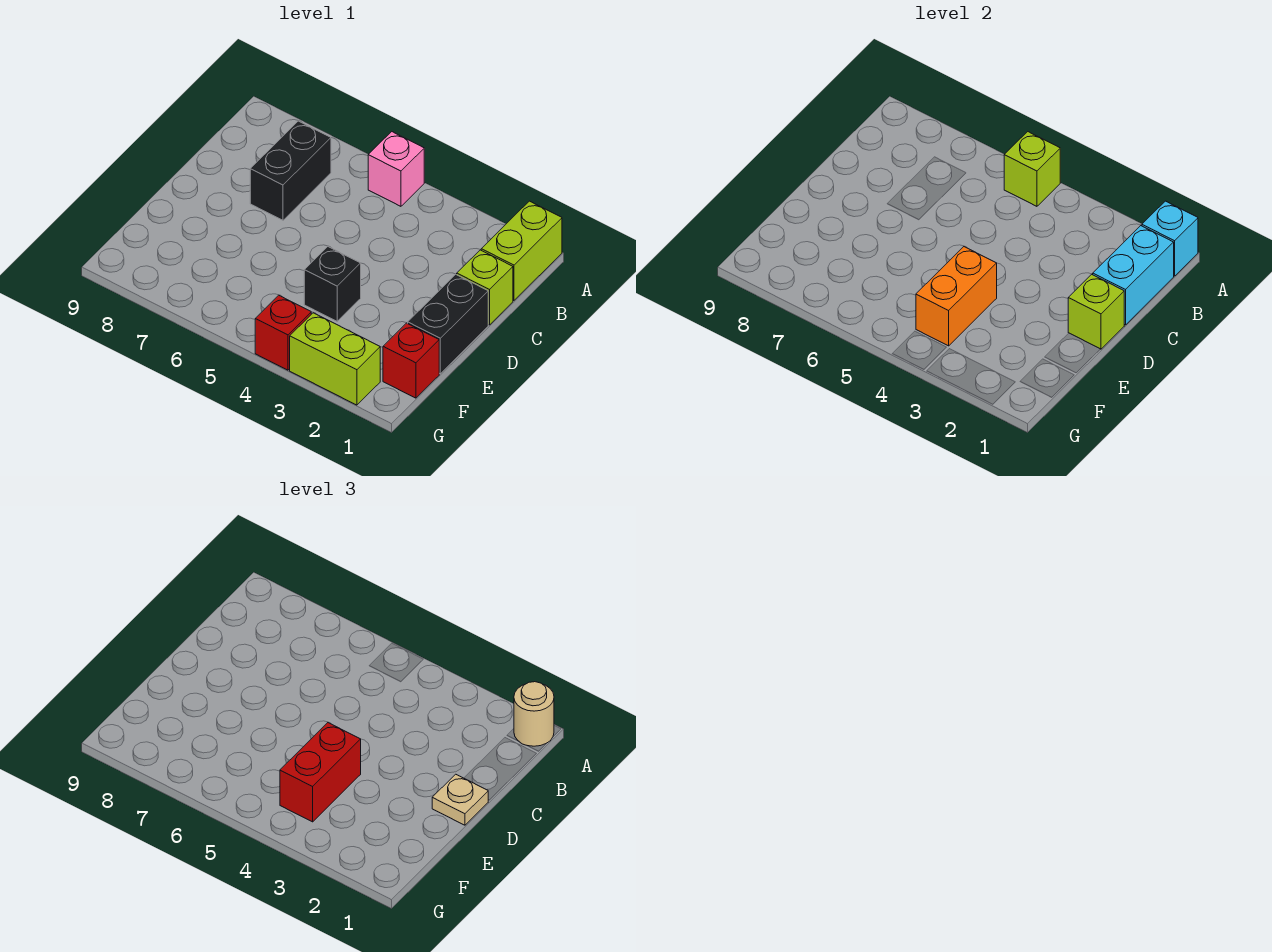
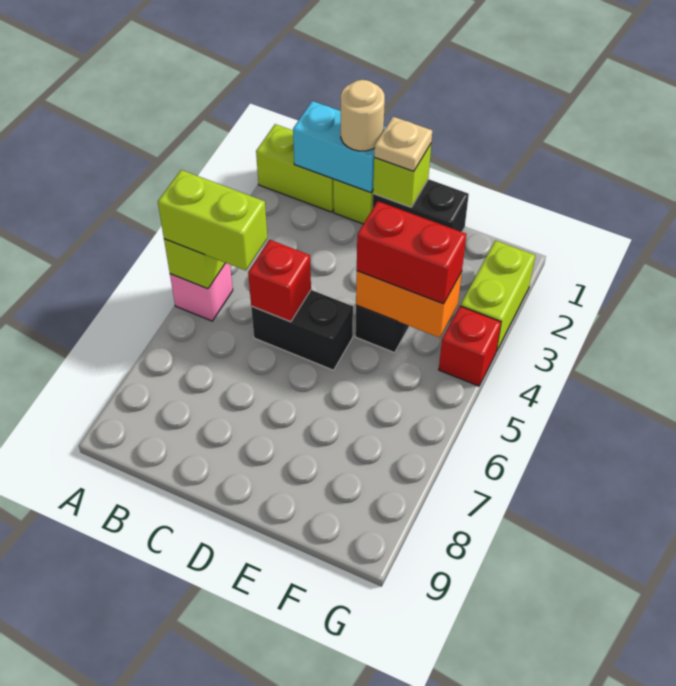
cyan brick A1 level 2 -> none
tan round brick A1 level 3 -> tan round brick C1 level 3
none -> lime brick A5:B5 level 3
black brick B7:C7 level 1 -> black brick C5:D5 level 1
red brick F1 level 1 -> red brick C5 level 2

